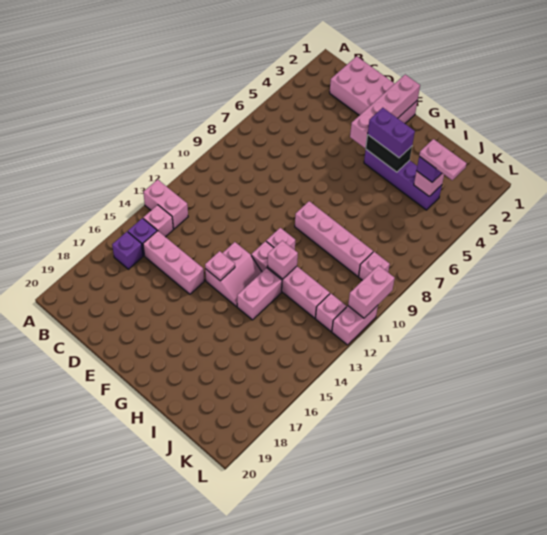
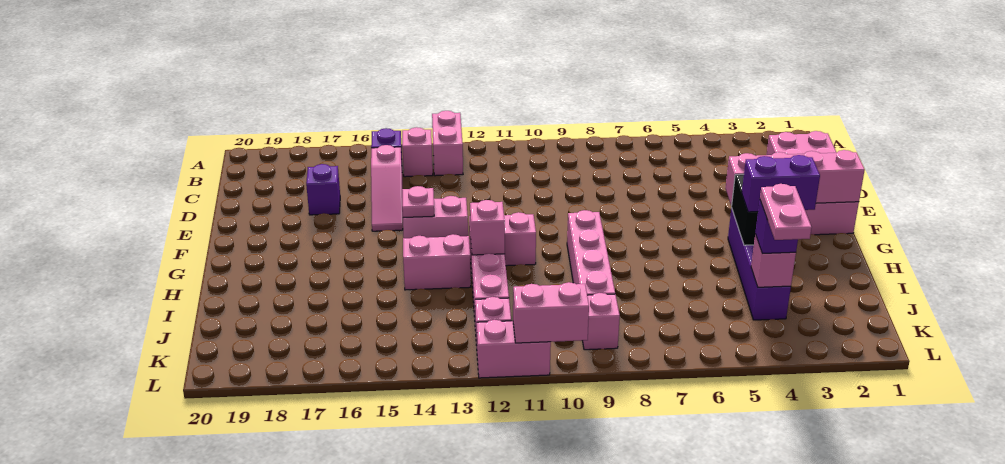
purple brick B16 level 1 -> purple brick D17 level 1
pink brick C15:E15 level 1 -> pink slope C15:E15 level 1 top C
purple brick G4:H4 level 3 -> purple brick H3:H4 level 3

